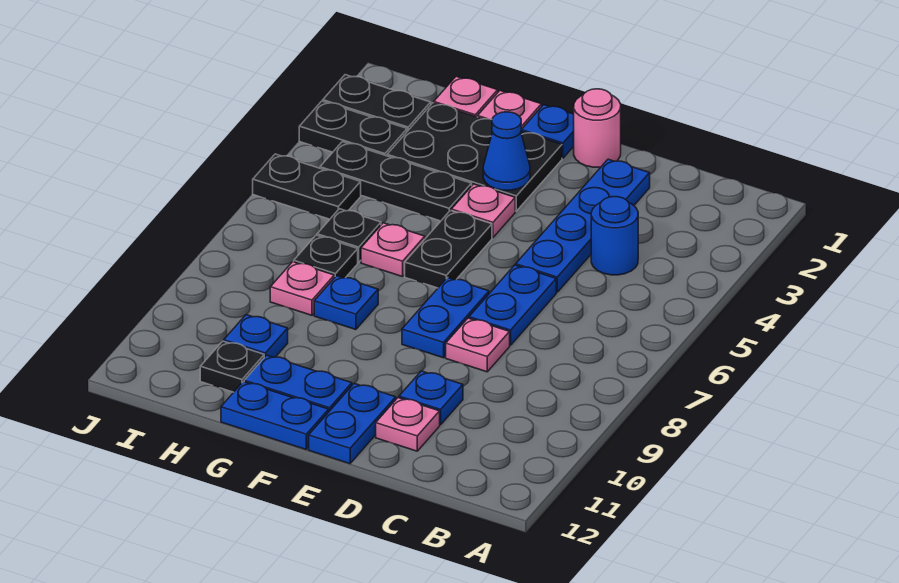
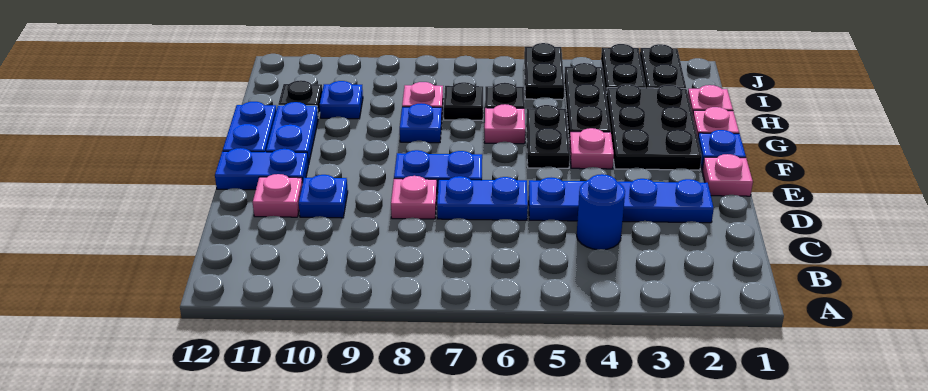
pink round brick E1 level 1 -> pink plate E1 level 1
blue cone F3 level 2 -> none
black plate F5:F6 level 1 -> black plate F5:G5 level 1

